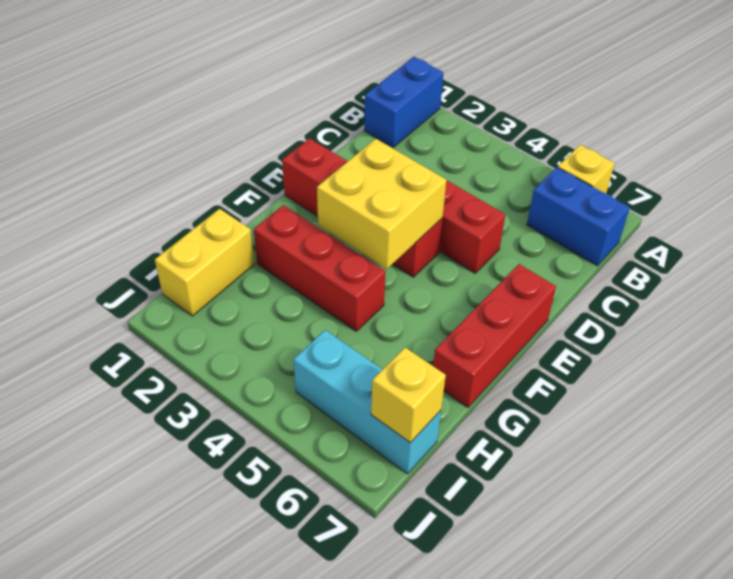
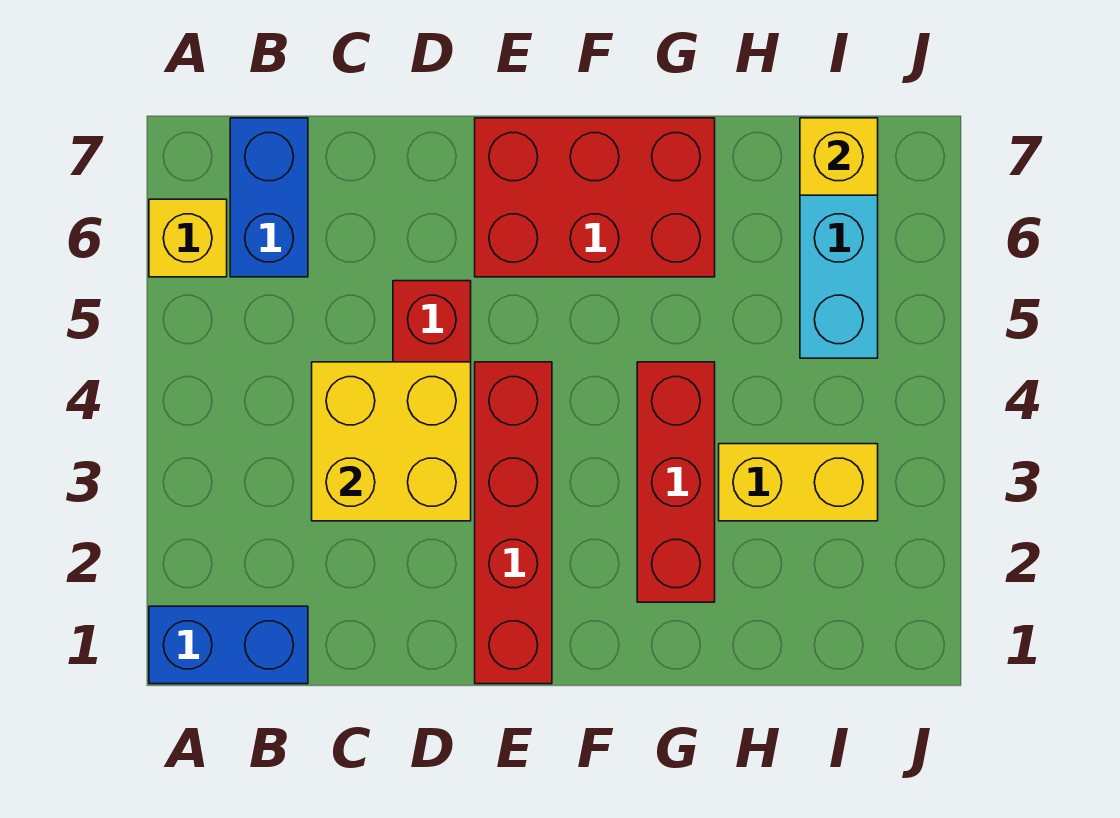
yellow brick E3:F4 level 2 -> yellow brick C3:D4 level 2
red brick E7:G7 level 1 -> red brick E6:G7 level 1
yellow brick H1:I1 level 1 -> yellow brick H3:I3 level 1

